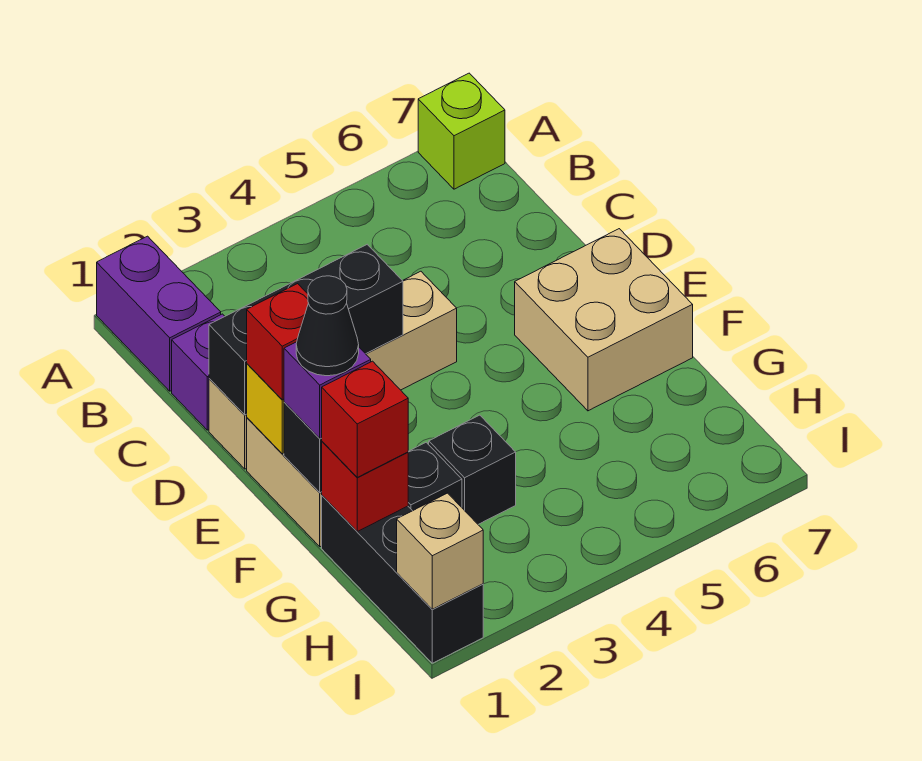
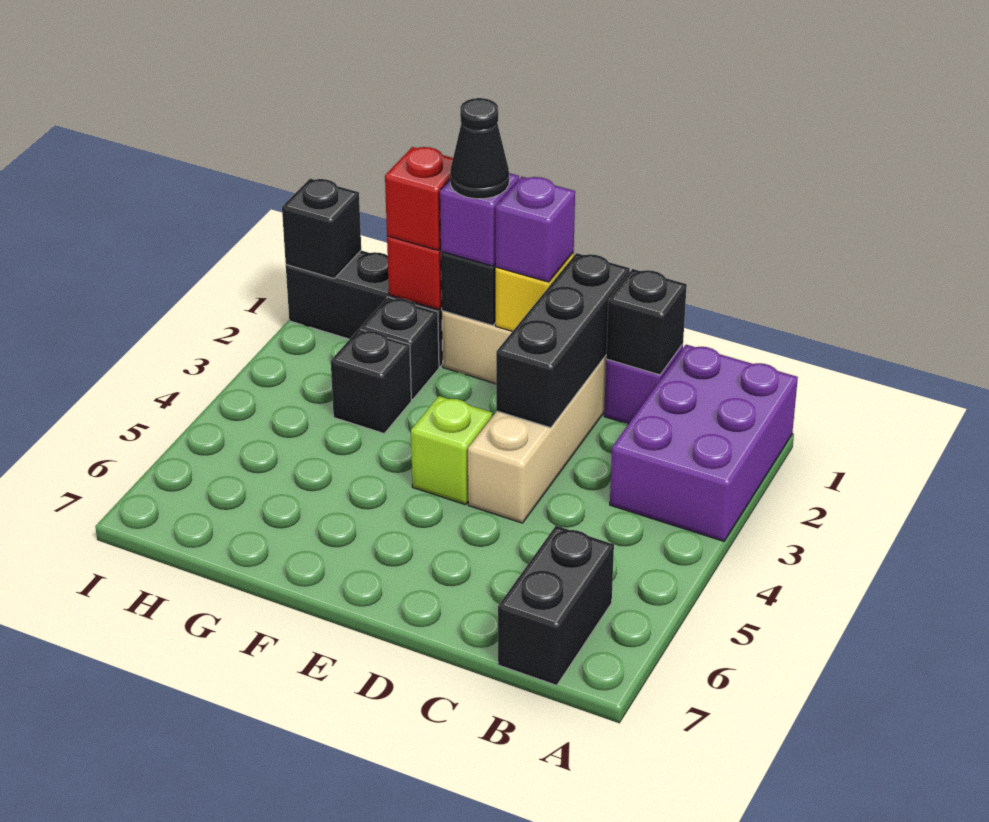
purple brick A1:B1 level 1 -> purple brick A1:B3 level 1
lime brick A7 level 1 -> lime brick E4 level 1
none -> black brick B6:B7 level 1
none -> black brick C1 level 2
red brick E1 level 3 -> purple brick E1 level 3
tan brick E6:F7 level 1 -> none
tan brick I1 level 2 -> black brick I1 level 2

